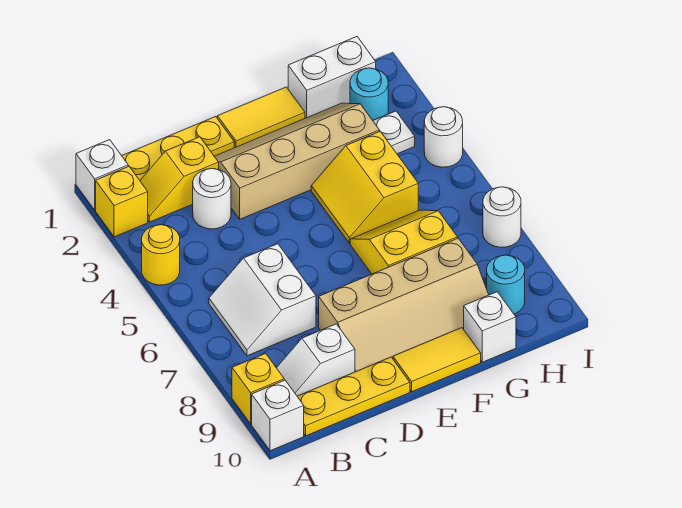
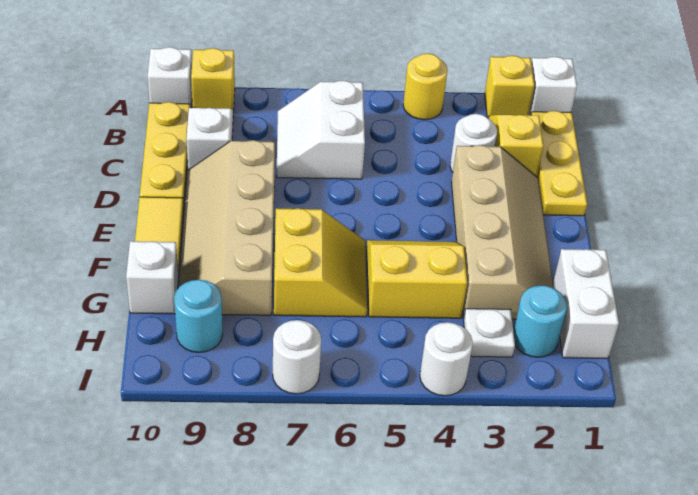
white slope B6:C7 level 1 top C -> white slope B6:C7 level 1 top 6
yellow tile E1:F1 level 1 -> none

